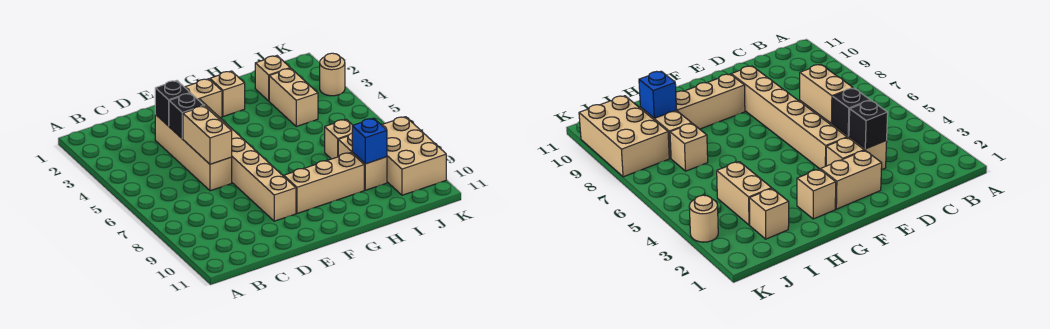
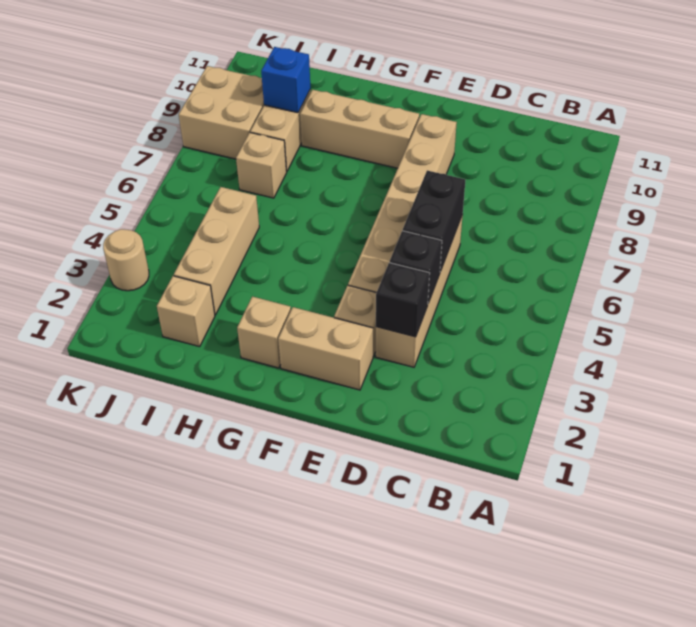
tan brick D5:D6 level 2 -> black brick D5:D6 level 2
tan brick I3:I4 level 1 -> tan brick I3:I5 level 1
tan brick J8:K10 level 1 -> tan brick J8:K9 level 1

